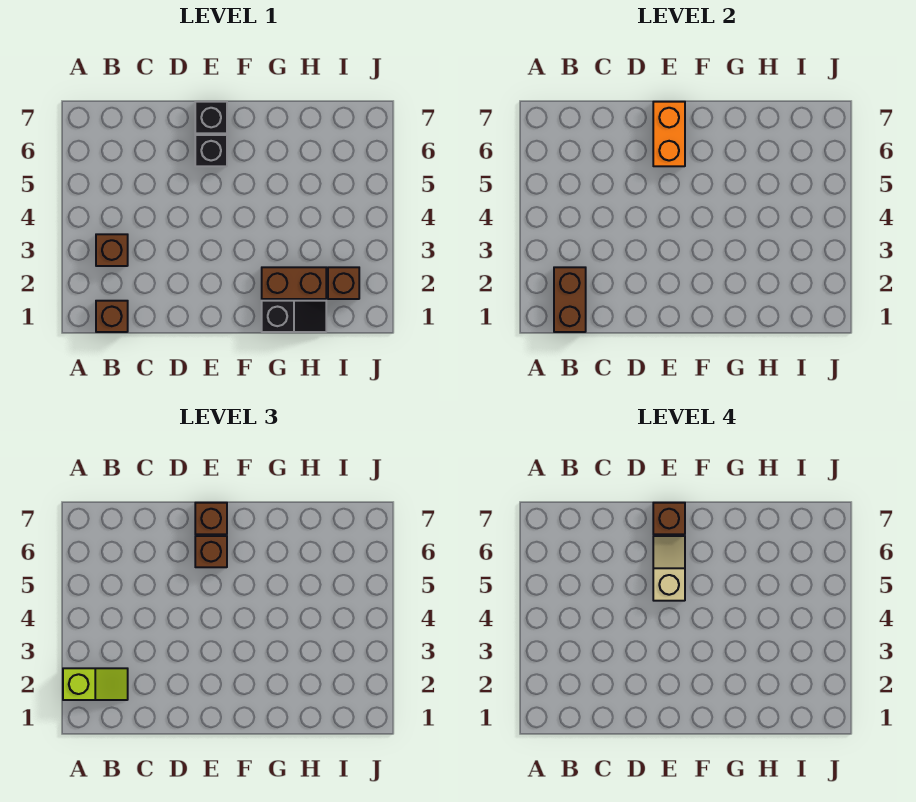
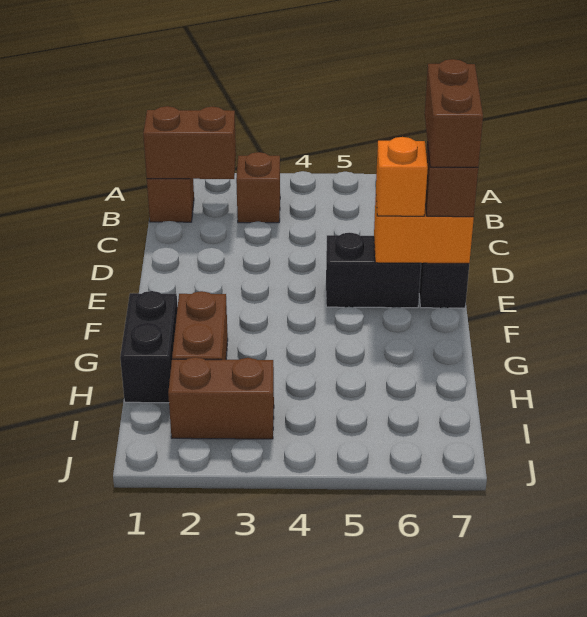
lime slope A2:B2 level 3 top A -> none
tan slope E5:E6 level 4 top 5 -> none
black brick E6 level 1 -> black brick E5:E6 level 1
brown brick E6 level 3 -> orange brick E6 level 3
brown brick E7 level 4 -> brown brick D7:E7 level 4
black slope G1:H1 level 1 top G -> black brick G1:H1 level 1
brown brick I2 level 1 -> brown brick I2:I3 level 1

